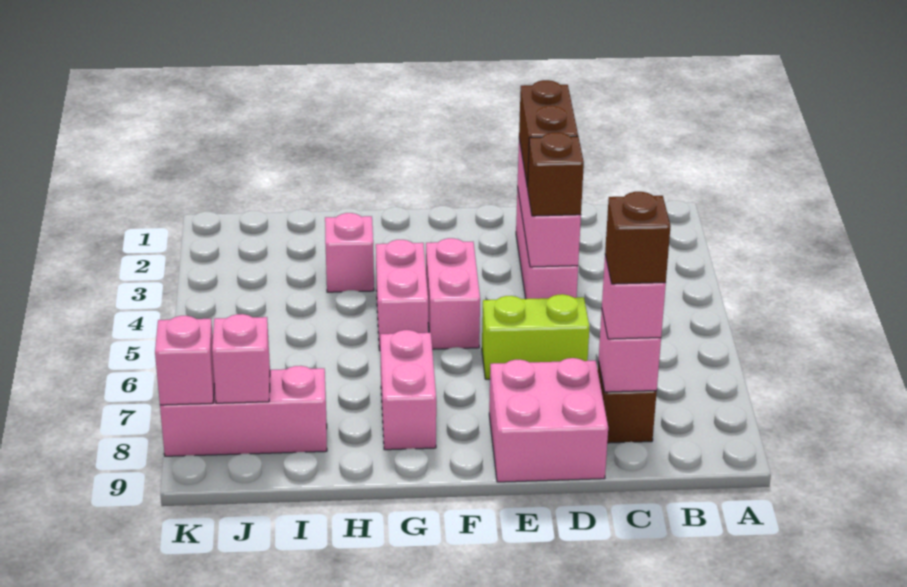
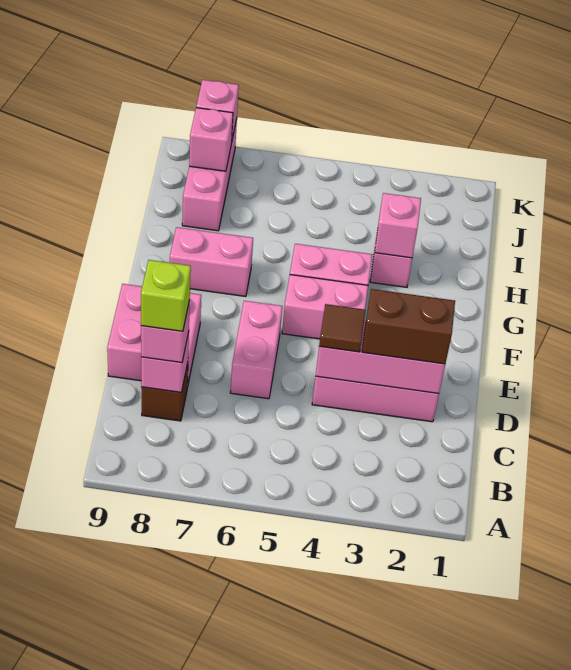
brown brick C8 level 4 -> lime brick C8 level 4
brown brick D4 level 3 -> brown tile D4 level 3
lime brick D6:E6 level 1 -> pink brick D6:E6 level 1
none -> pink brick H3 level 2

